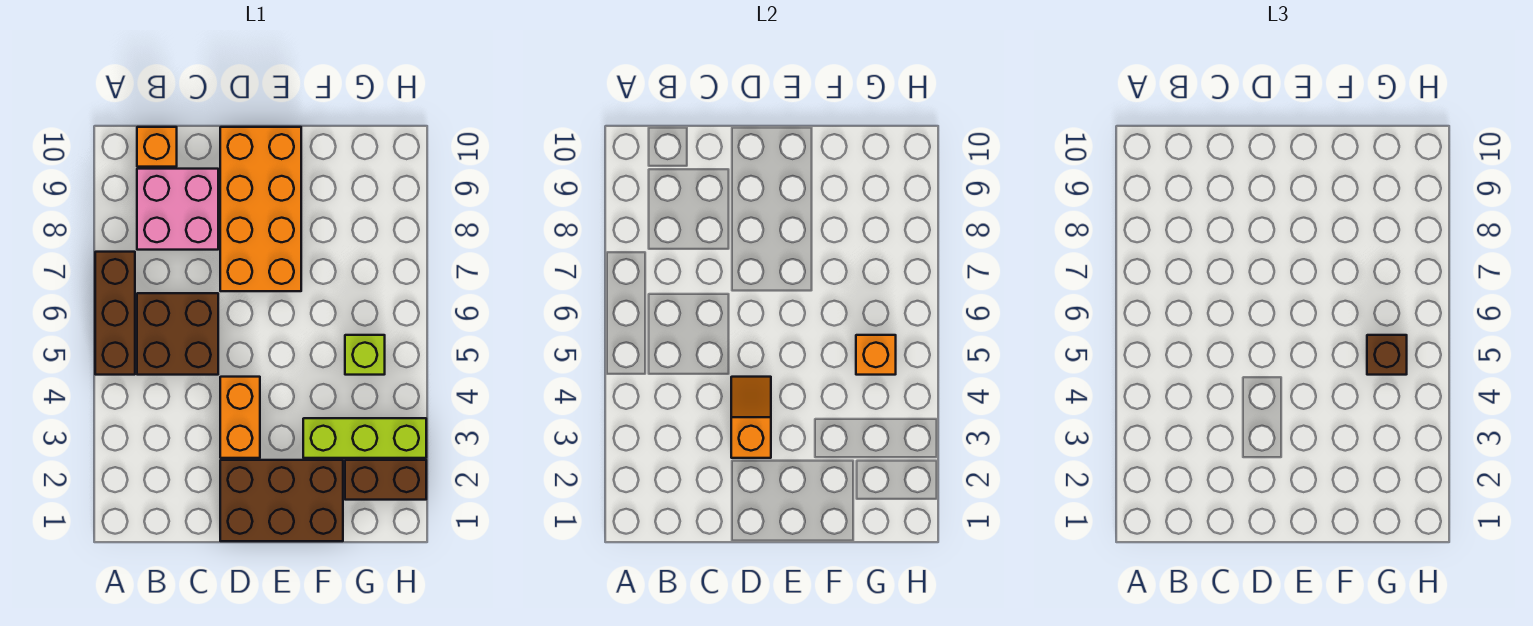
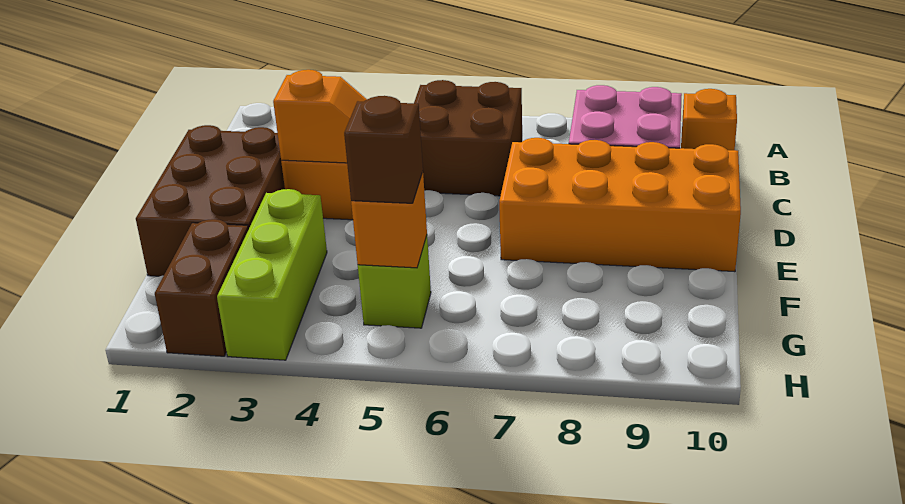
brown brick A5:A7 level 1 -> none

